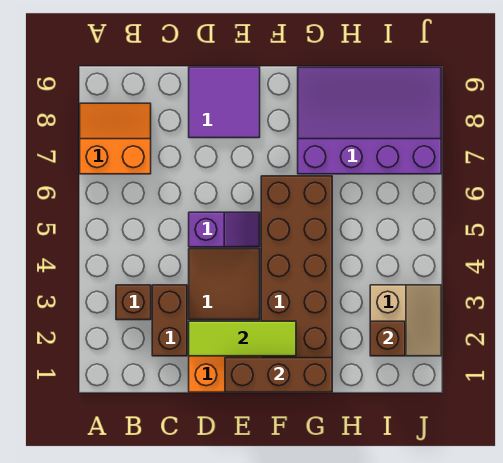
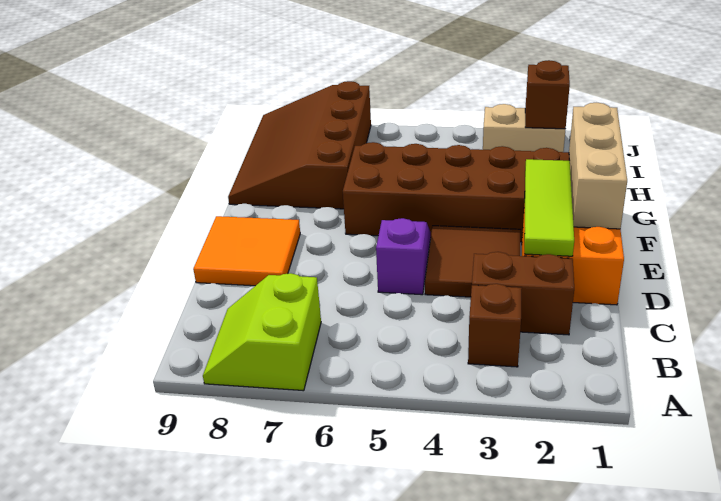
orange slope A7:B8 level 1 top 7 -> lime slope A7:B8 level 1 top 7
purple tile D8:E9 level 1 -> orange tile D8:E9 level 1
brown brick E1:G1 level 2 -> tan brick E1:G1 level 2
purple slope G7:J9 level 1 top 7 -> brown slope G7:J9 level 1 top 7

